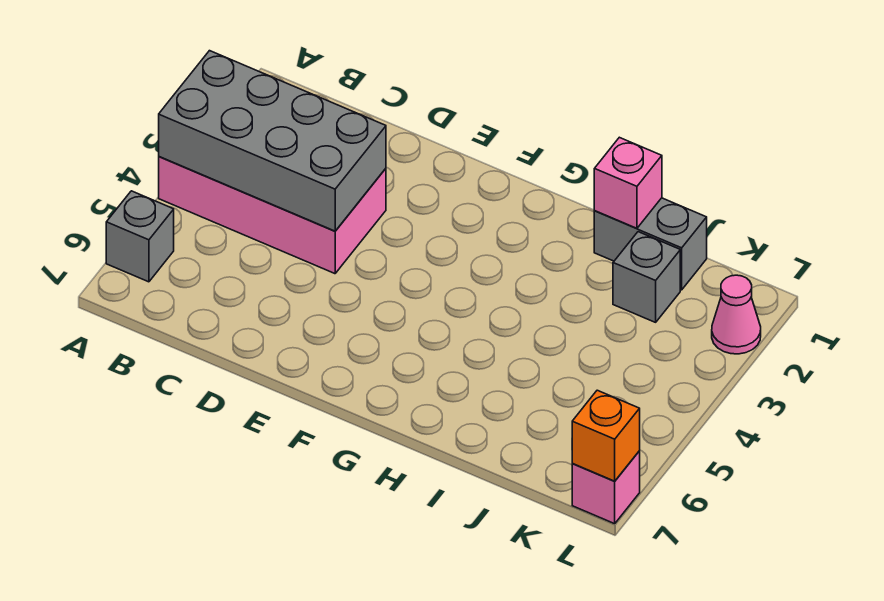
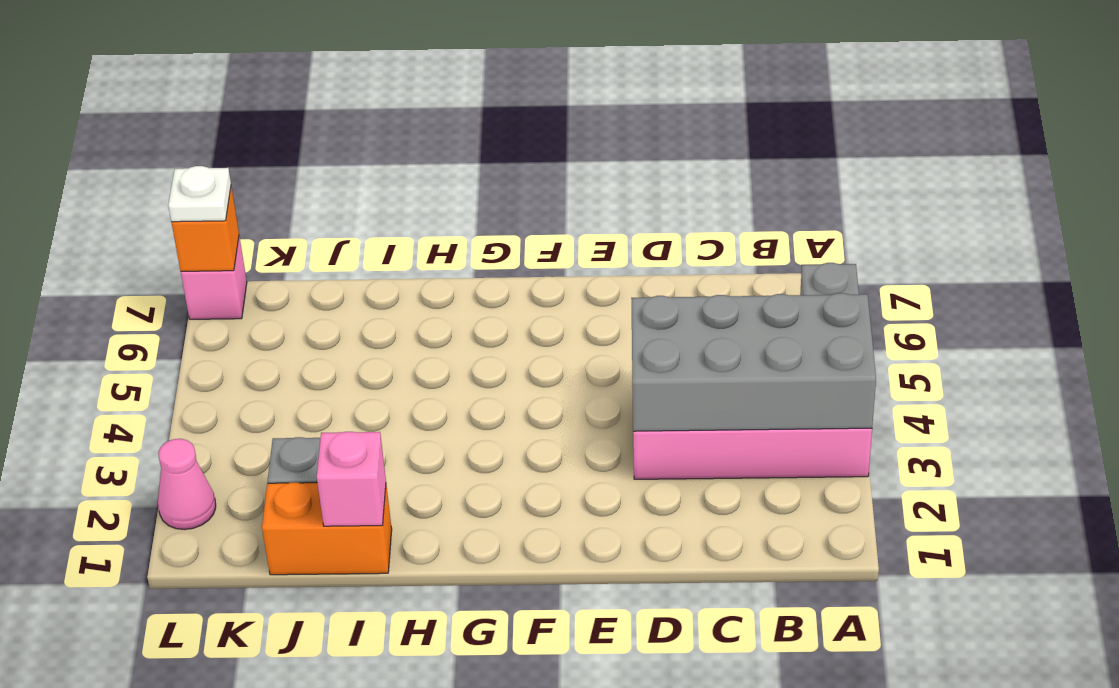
grey brick I1:J1 level 1 -> orange brick I1:J1 level 1
none -> white plate L7 level 3

